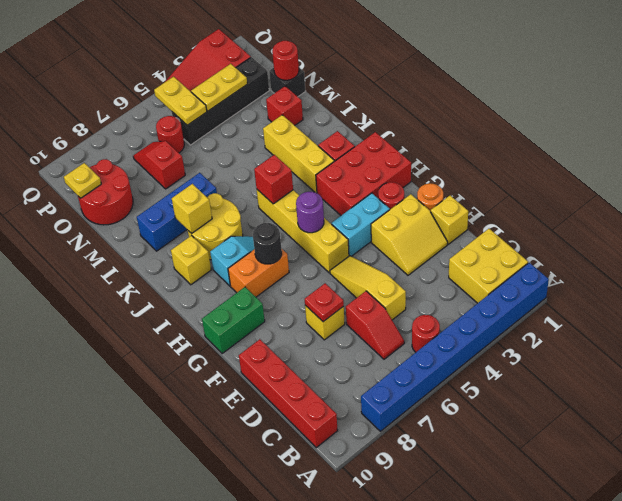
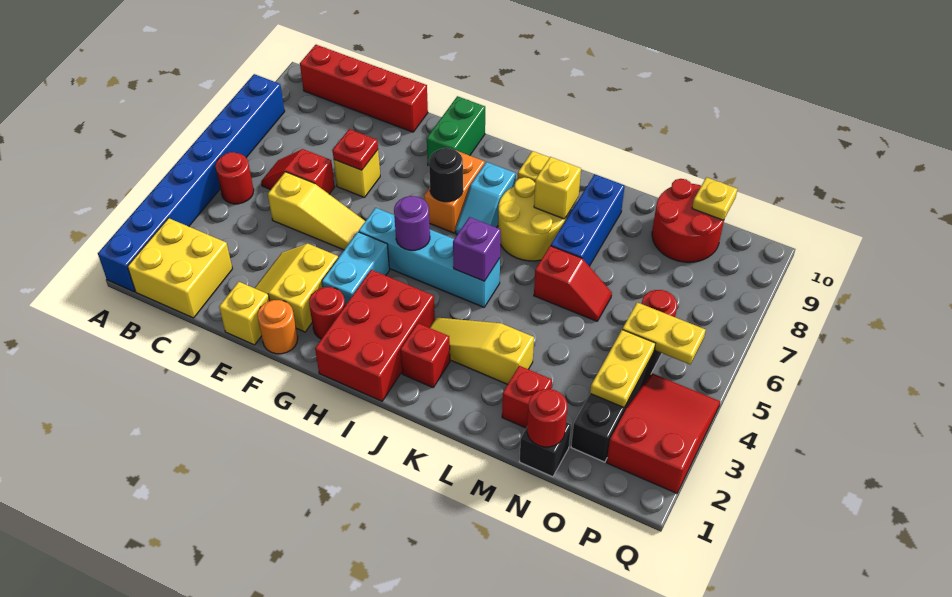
yellow brick G5:J5 level 1 -> cyan brick G5:J5 level 1
yellow brick J3:L3 level 1 -> yellow slope J3:L3 level 1 top L
red brick J5 level 2 -> purple brick J5 level 2
red slope N7:O7 level 1 top N -> red slope L6:M6 level 1 top L

